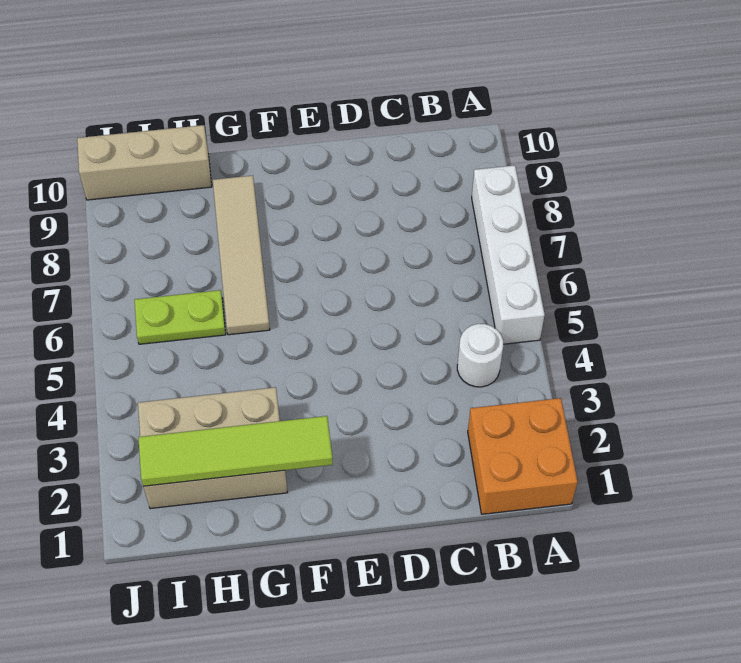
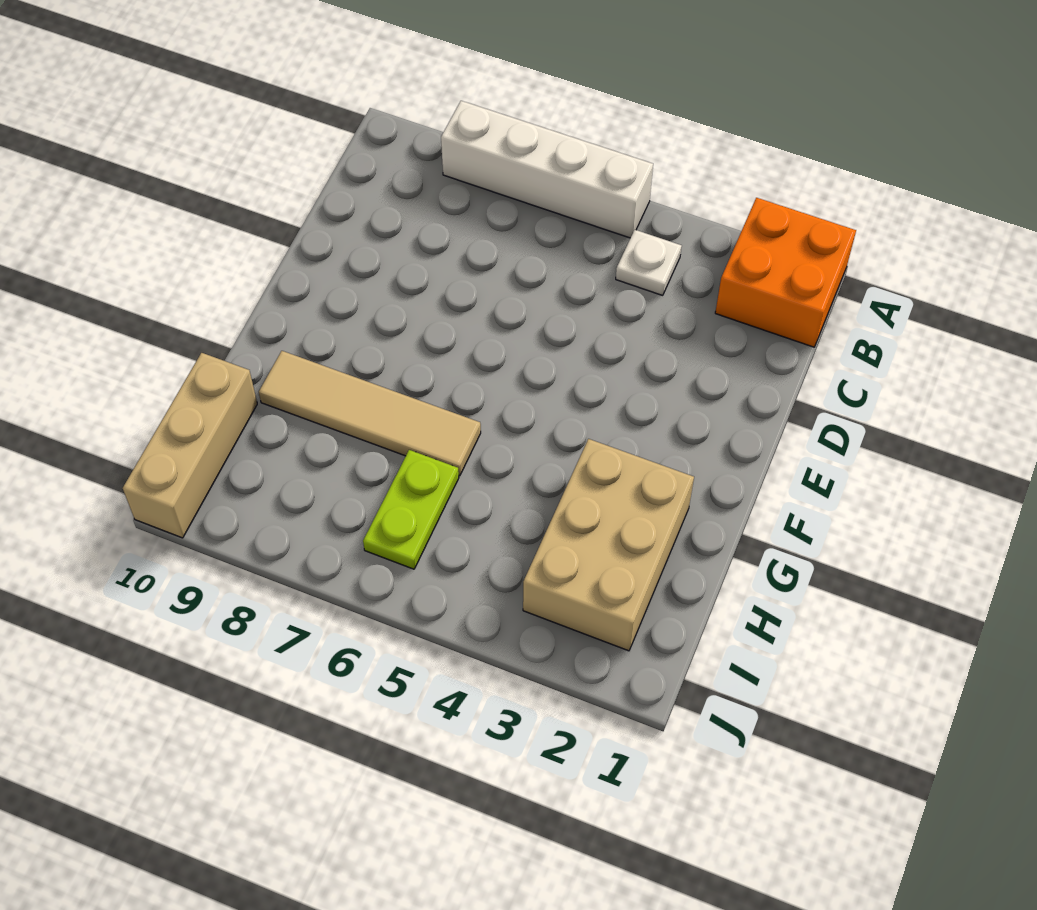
white round brick B4 level 1 -> white plate B4 level 1
lime tile F2:I2 level 2 -> none

